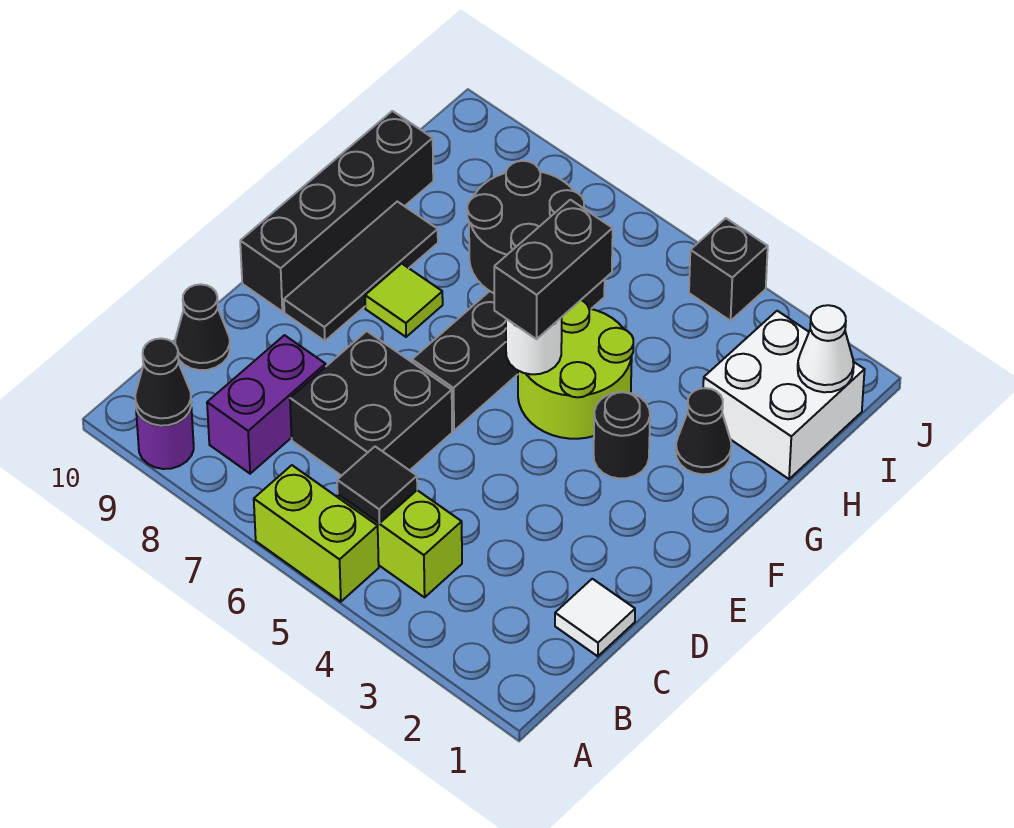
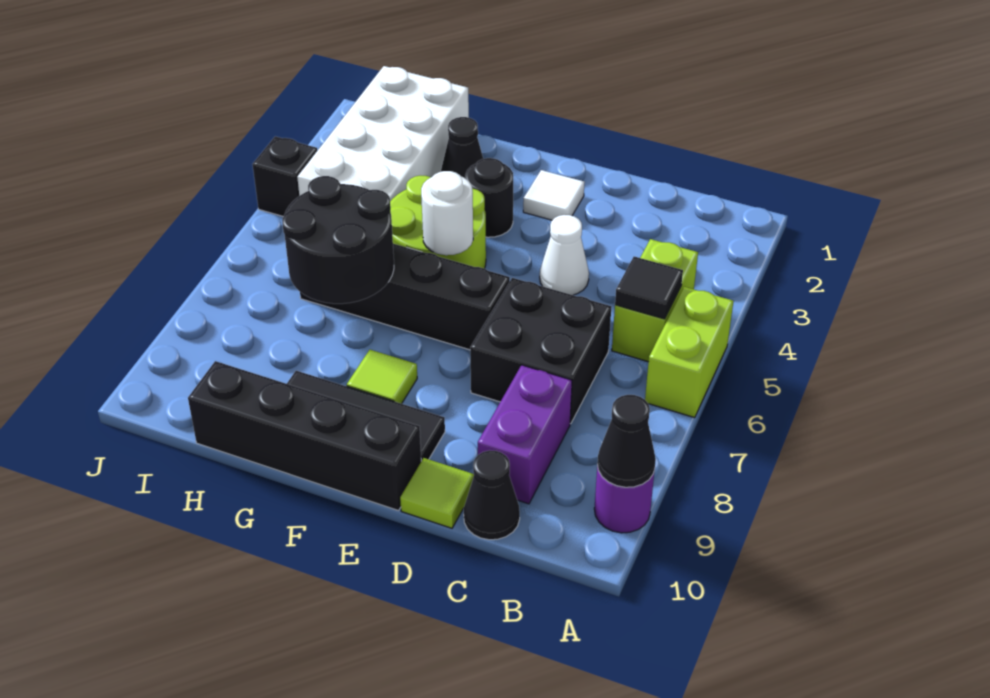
purple brick B8:C8 level 1 -> purple brick C8:C9 level 1
white tile C1 level 1 -> white tile E2 level 1
none -> lime tile D10 level 1
black brick F5:G5 level 3 -> none
white brick H1:I2 level 1 -> white brick H1:I4 level 1
white cone I1 level 2 -> white cone D4 level 1

